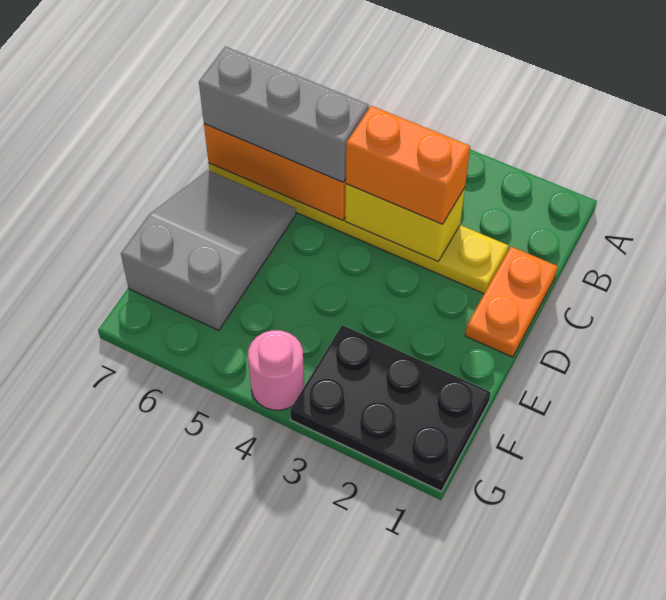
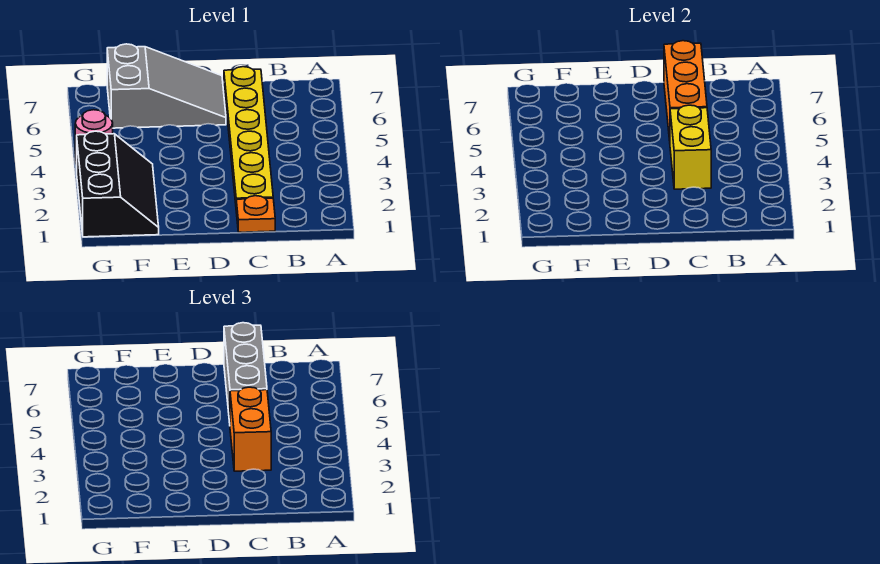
orange plate C1:D1 level 1 -> orange plate C1 level 1
black plate F1:G3 level 1 -> black slope F1:G3 level 1 top G

